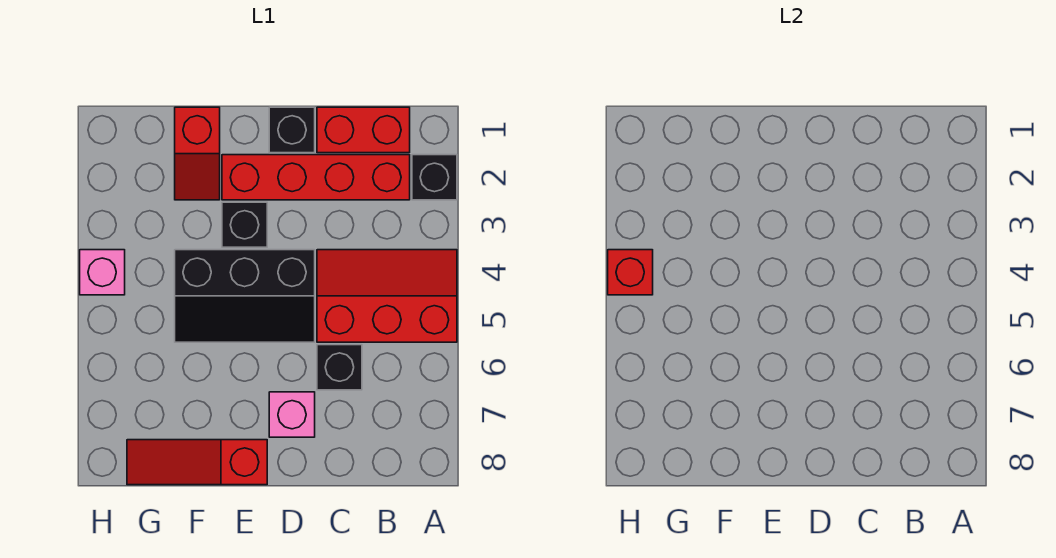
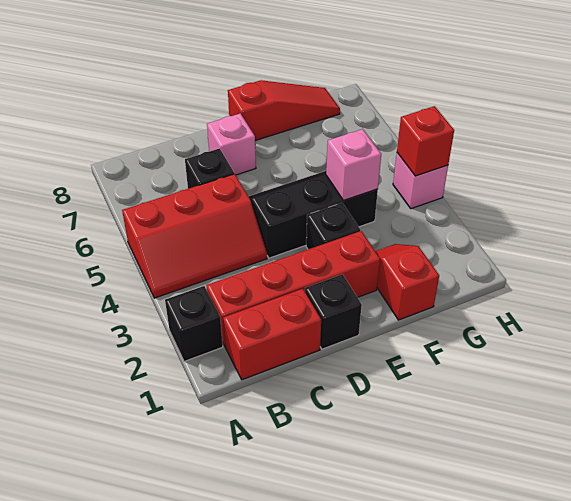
none -> pink brick F4 level 2

